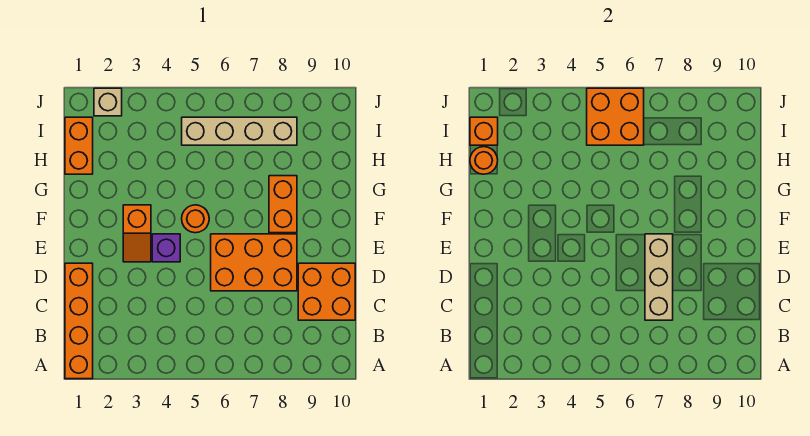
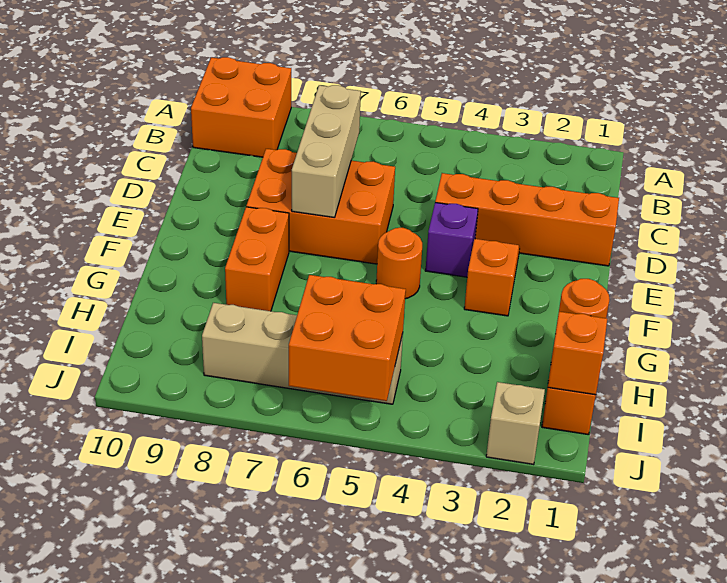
orange brick A1:D1 level 1 -> orange brick D1:D4 level 1
orange brick C9:D10 level 1 -> orange brick A9:B10 level 1

